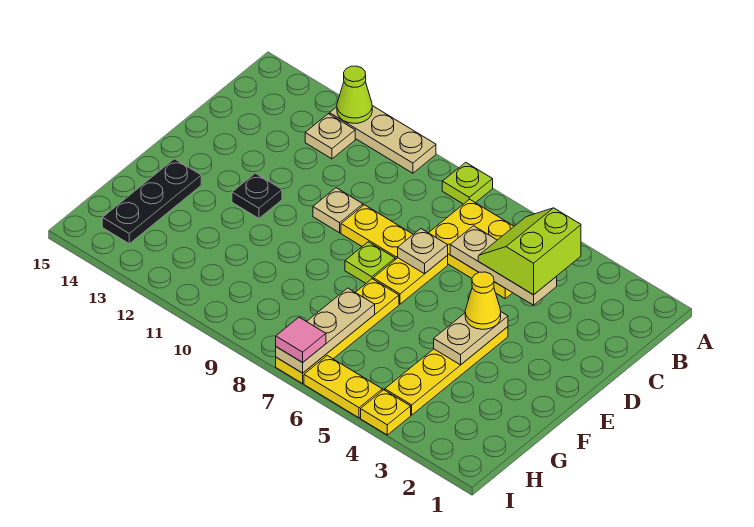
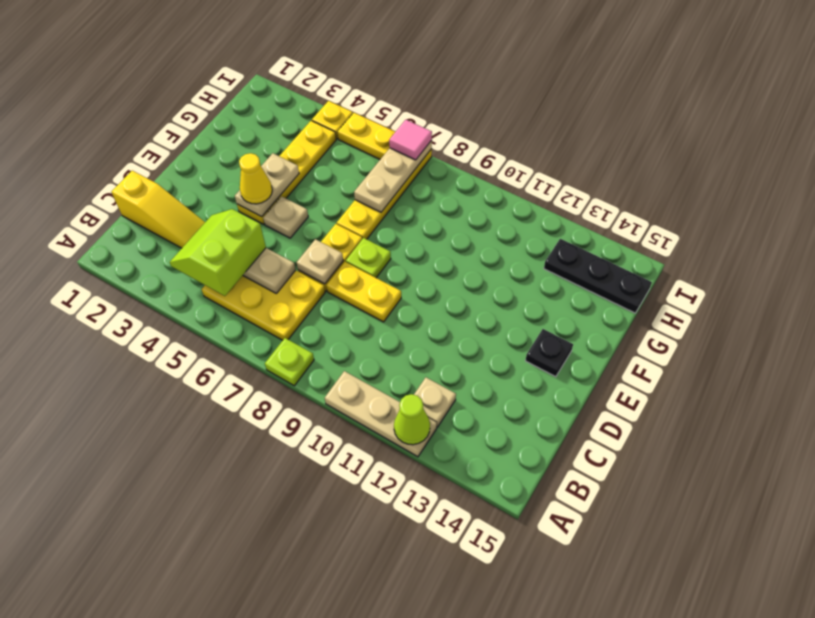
lime slope B4:C5 level 3 top 4 -> lime slope B4:C5 level 3 top 5
none -> yellow slope C1:C3 level 1 top 1
tan plate D10 level 1 -> tan plate E5 level 1
black plate E12 level 1 -> black plate E14 level 1
black plate F14:H14 level 1 -> black plate H13:H15 level 1

